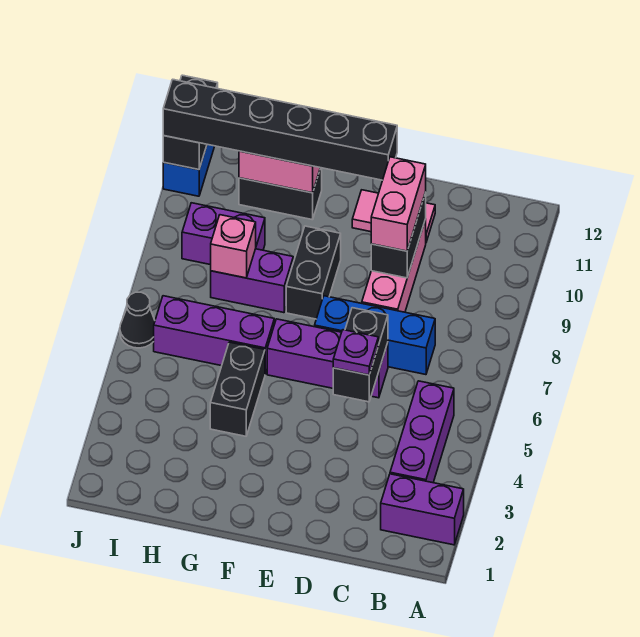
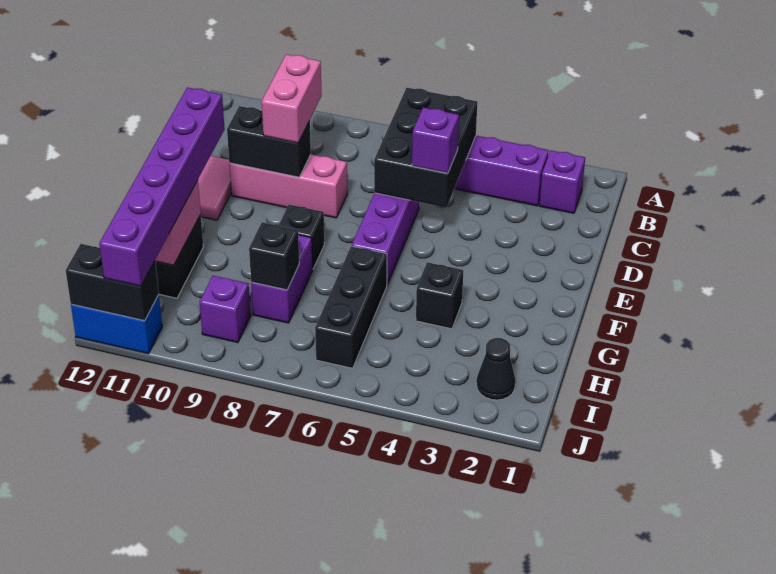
purple brick A2:B2 level 1 -> purple brick B2 level 1
blue brick C7:E7 level 1 -> none
black brick D5:D6 level 2 -> black brick B5:D6 level 2
purple plate D5 level 3 -> purple brick D5 level 3
pink brick D9:D10 level 3 -> pink brick C9:D9 level 3
black brick E11:J11 level 3 -> purple brick E11:J11 level 3
black brick F8:F9 level 1 -> black brick F8 level 1
black brick G4:G5 level 1 -> black brick G4 level 1
purple brick G6:I6 level 1 -> black brick G6:I6 level 1
pink brick H8 level 2 -> black brick H8 level 2
purple brick H9:I9 level 1 -> purple brick I9 level 1
black cone J6 level 1 -> black cone I2 level 1

